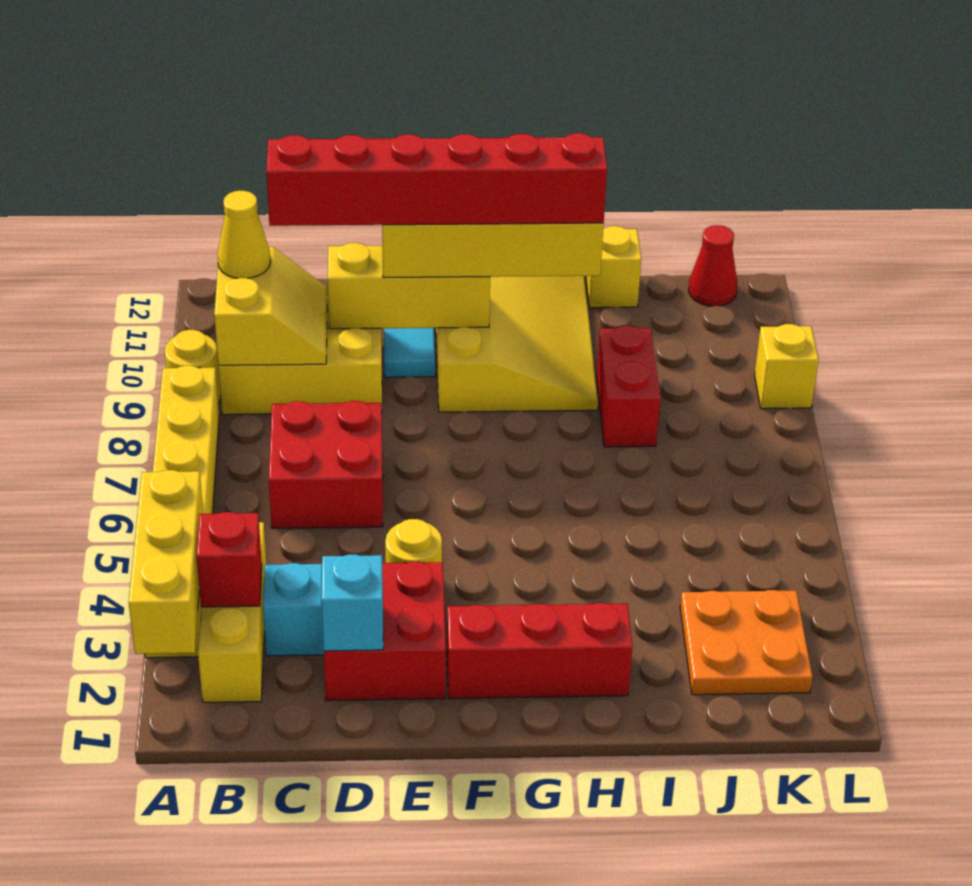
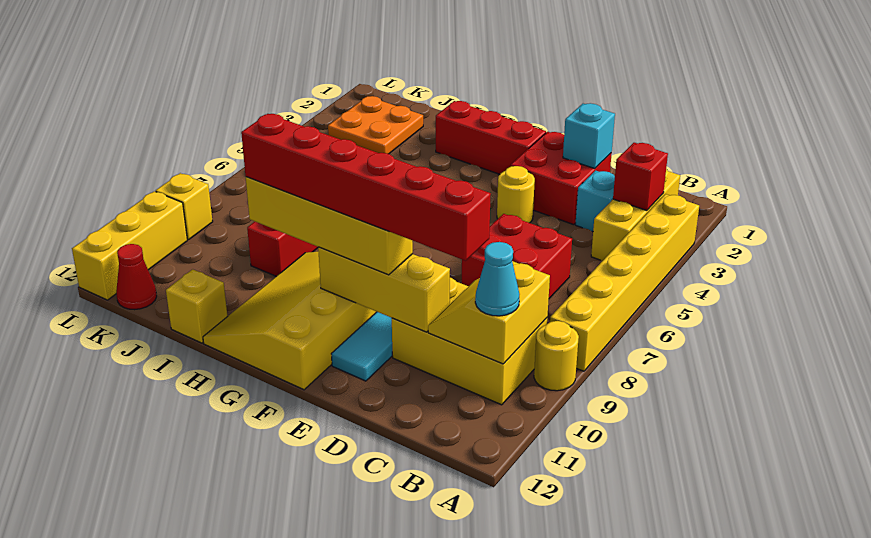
yellow brick A2:A4 level 2 -> yellow brick L10:L12 level 1
yellow cone B10 level 3 -> cyan cone B10 level 3

